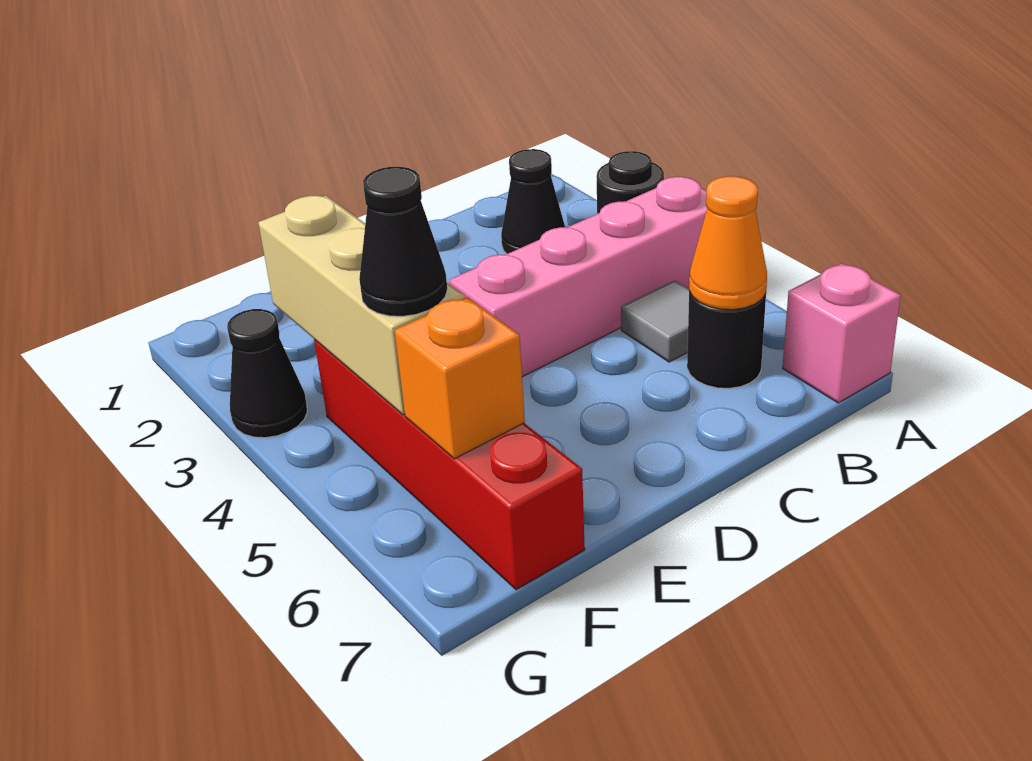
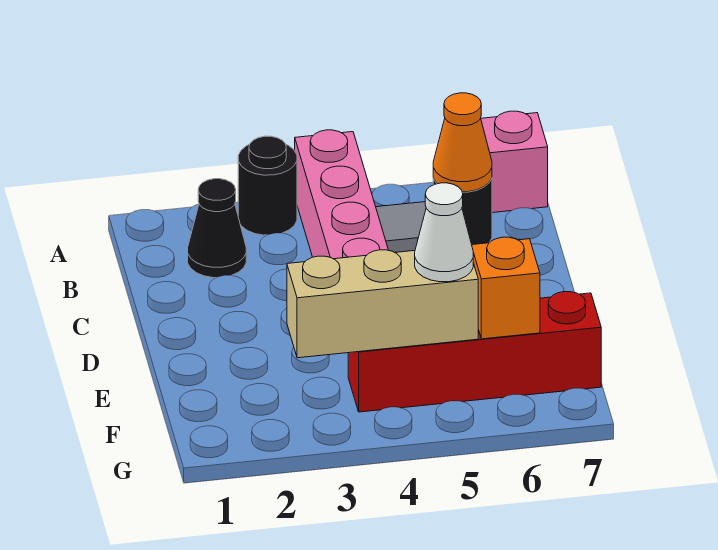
black cone F5 level 3 -> white cone F5 level 3
black cone G3 level 1 -> none

